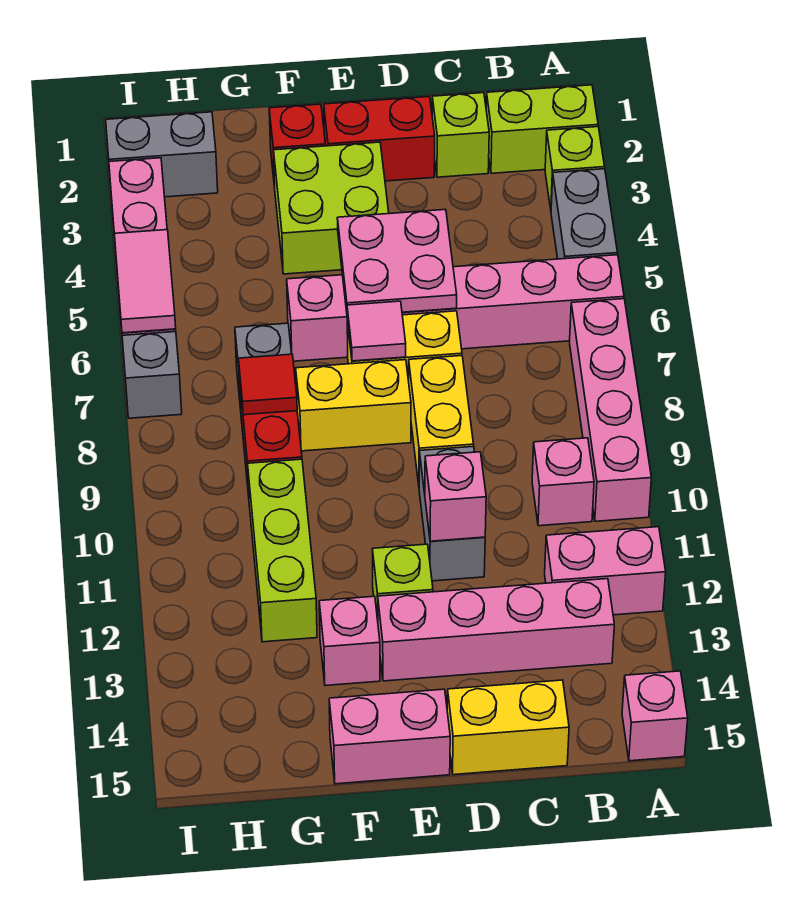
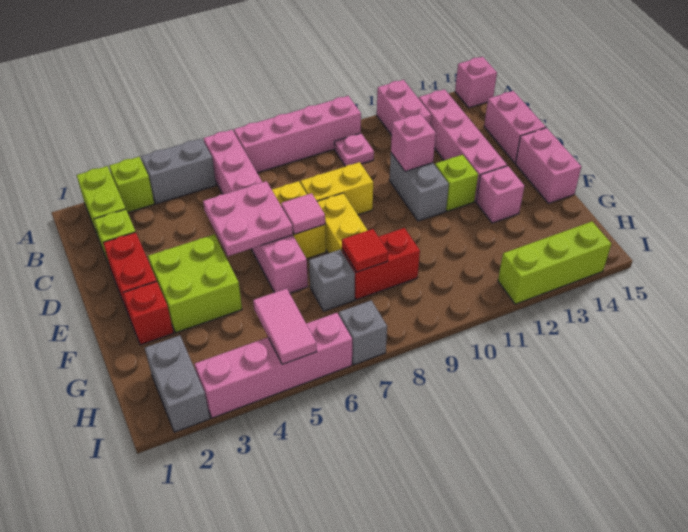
pink brick B10 level 1 -> pink plate B10 level 1
yellow brick C15:D15 level 1 -> pink brick C15:D15 level 1
grey brick D10:D11 level 1 -> grey brick D11:E11 level 1
lime brick G10:G12 level 1 -> lime brick I12:I14 level 1
pink tile I5:I6 level 2 -> pink tile H5:I5 level 2

